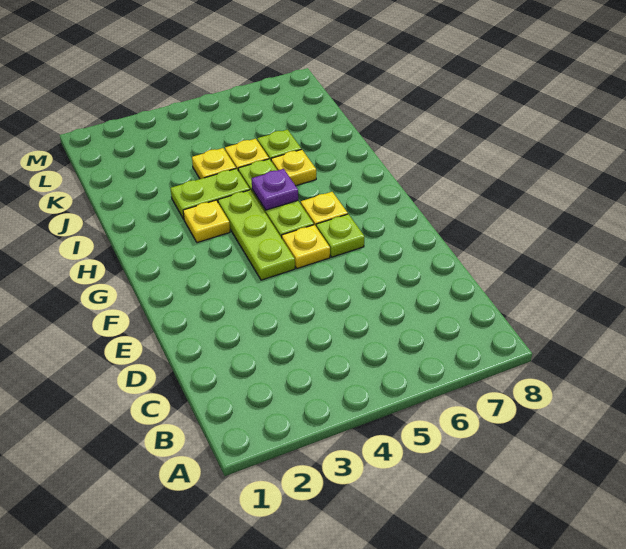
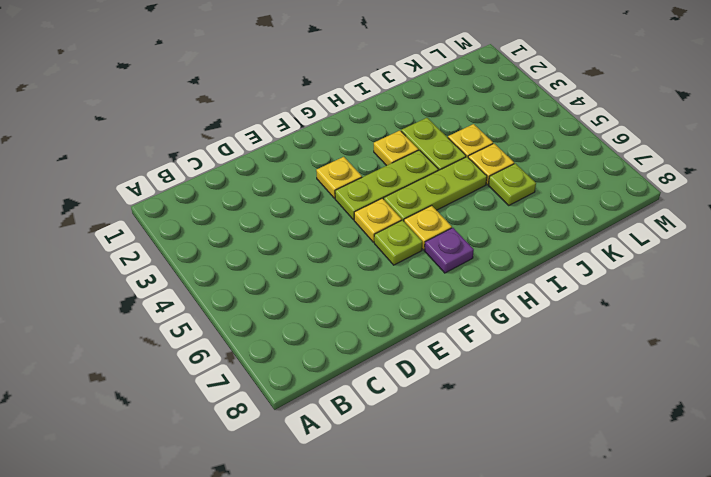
purple plate H5 level 2 -> purple plate G7 level 1
yellow plate I6 level 1 -> yellow plate F3 level 1

